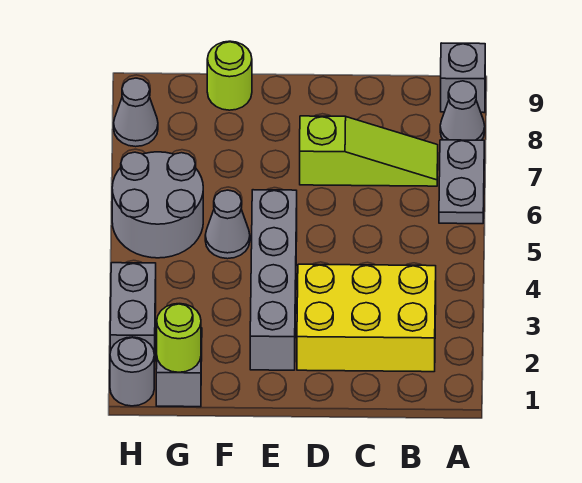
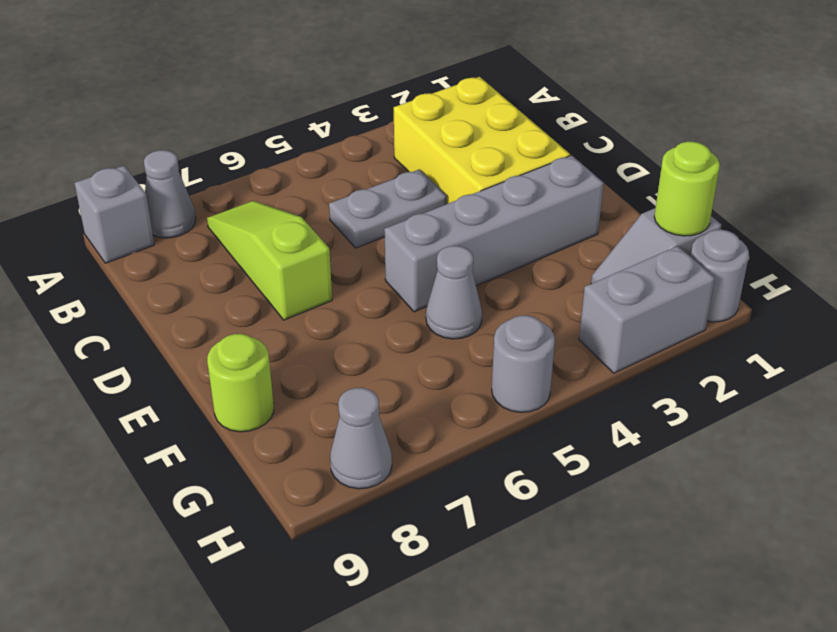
grey plate A6:A7 level 1 -> grey plate C4:C5 level 1
grey round brick G5:H6 level 1 -> grey round brick H5 level 1

